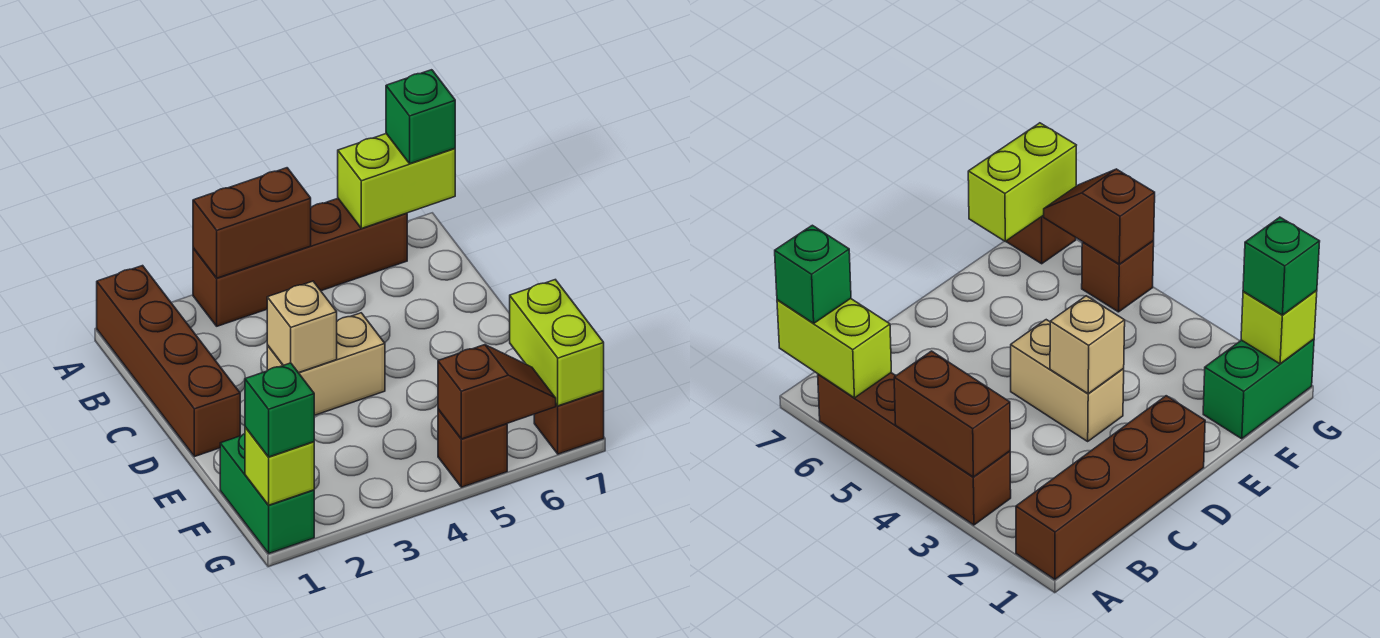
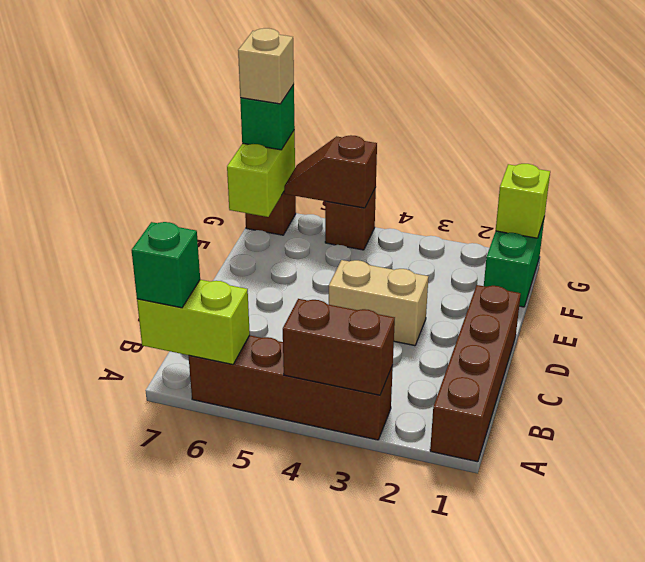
tan brick D3 level 2 -> tan brick G7 level 4
green brick G1 level 3 -> green brick G7 level 3

